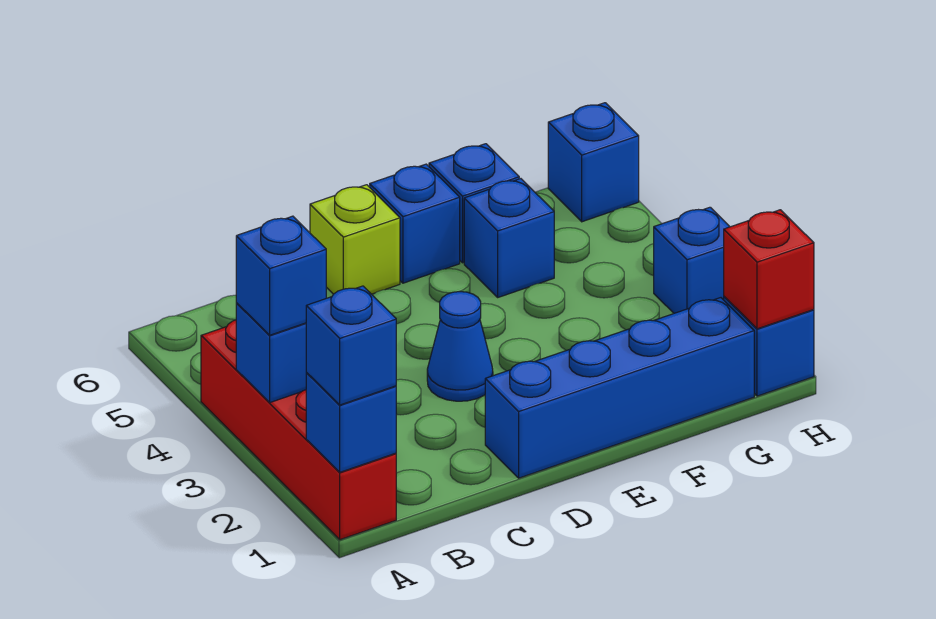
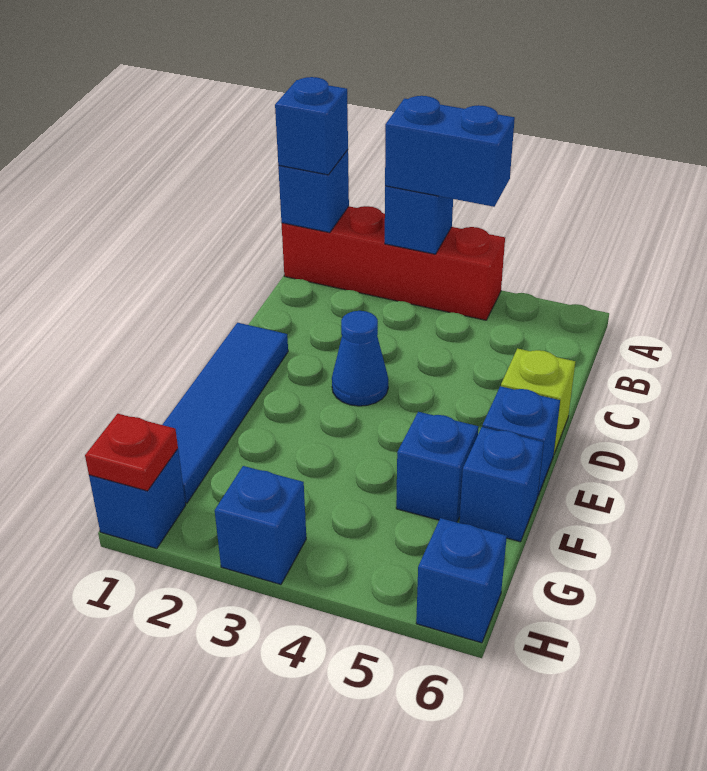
blue brick A3 level 3 -> blue brick A3:A4 level 3
blue brick D1:G1 level 1 -> blue tile D1:G1 level 1
red brick H1 level 2 -> red plate H1 level 2

